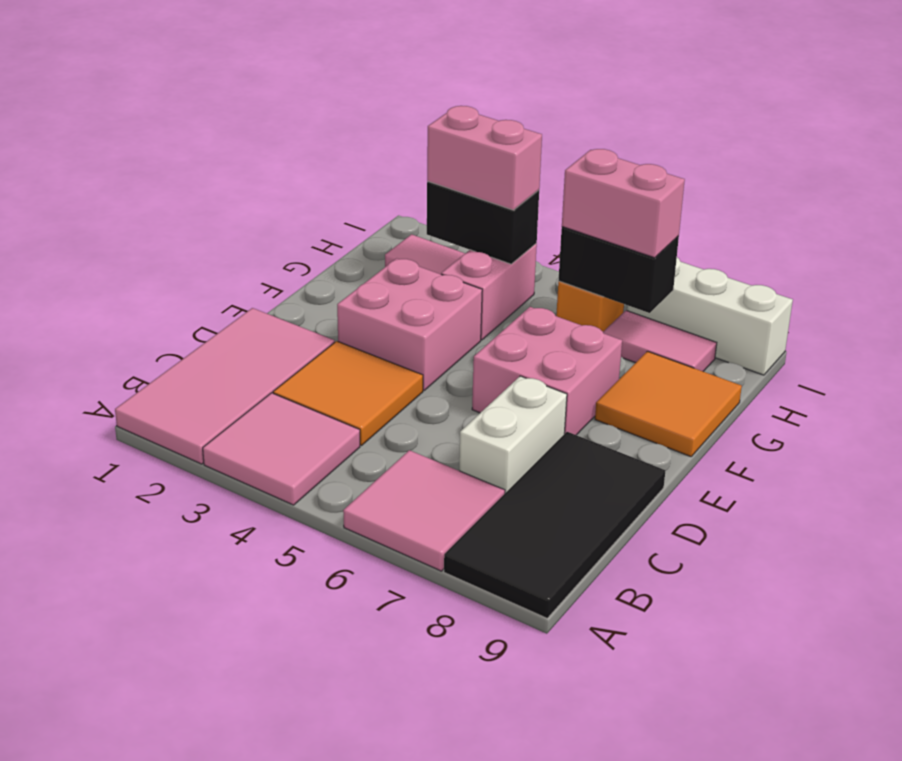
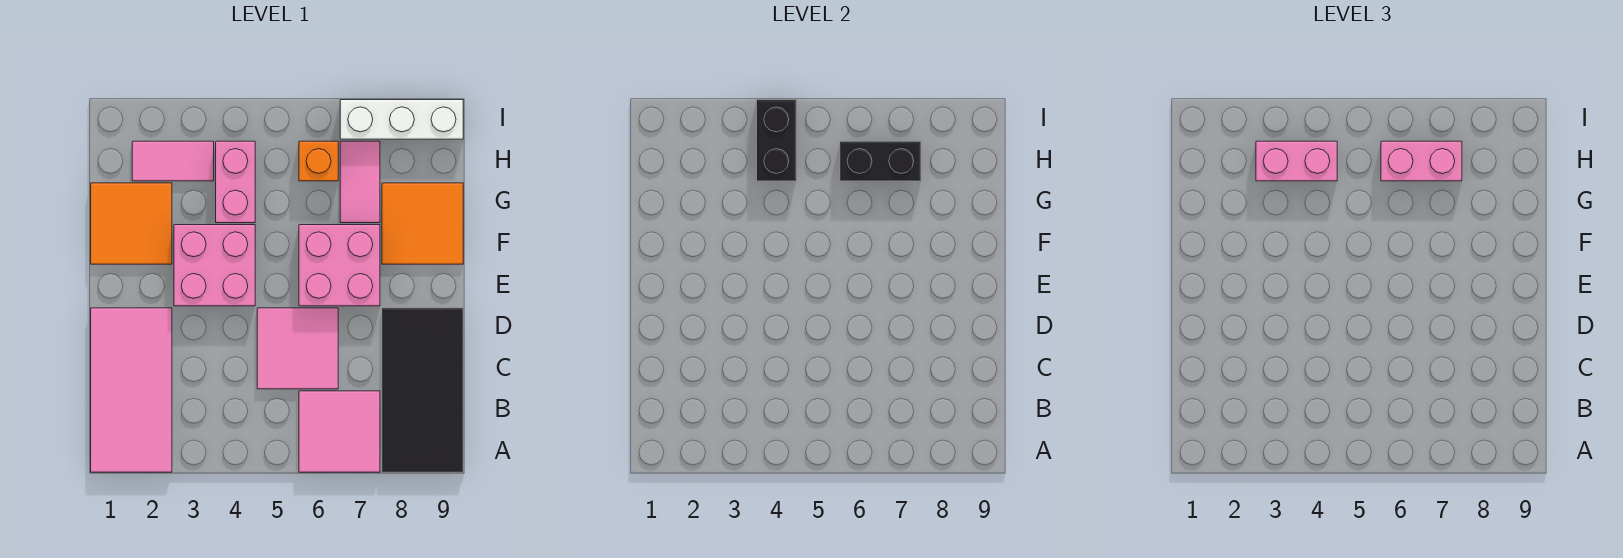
pink tile A3:B4 level 1 -> pink tile C5:D6 level 1
orange tile C3:D4 level 1 -> orange tile F1:G2 level 1
white brick C7:D7 level 1 -> none
black brick H3:H4 level 2 -> black brick H4:I4 level 2
pink tile H7:H8 level 1 -> pink tile G7:H7 level 1

